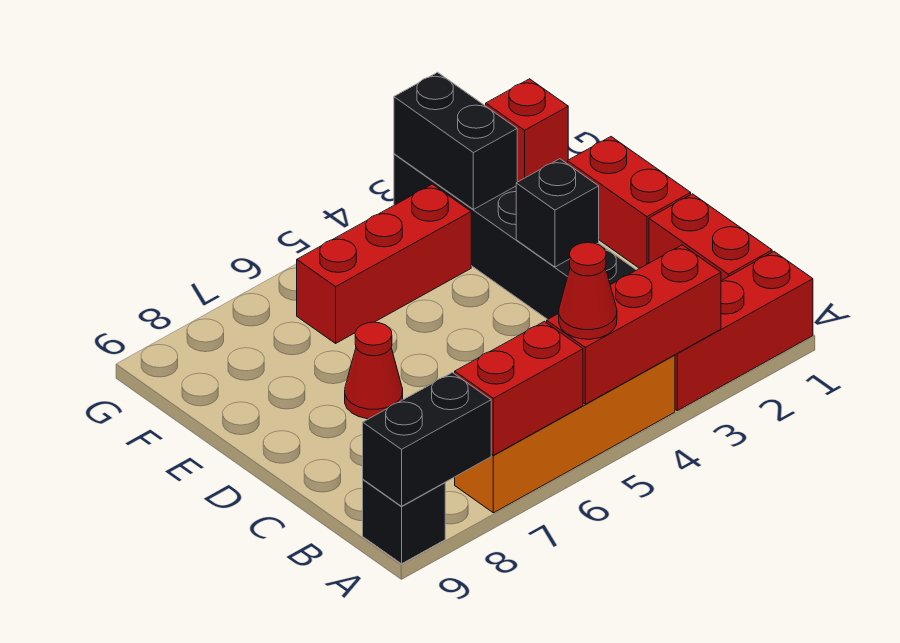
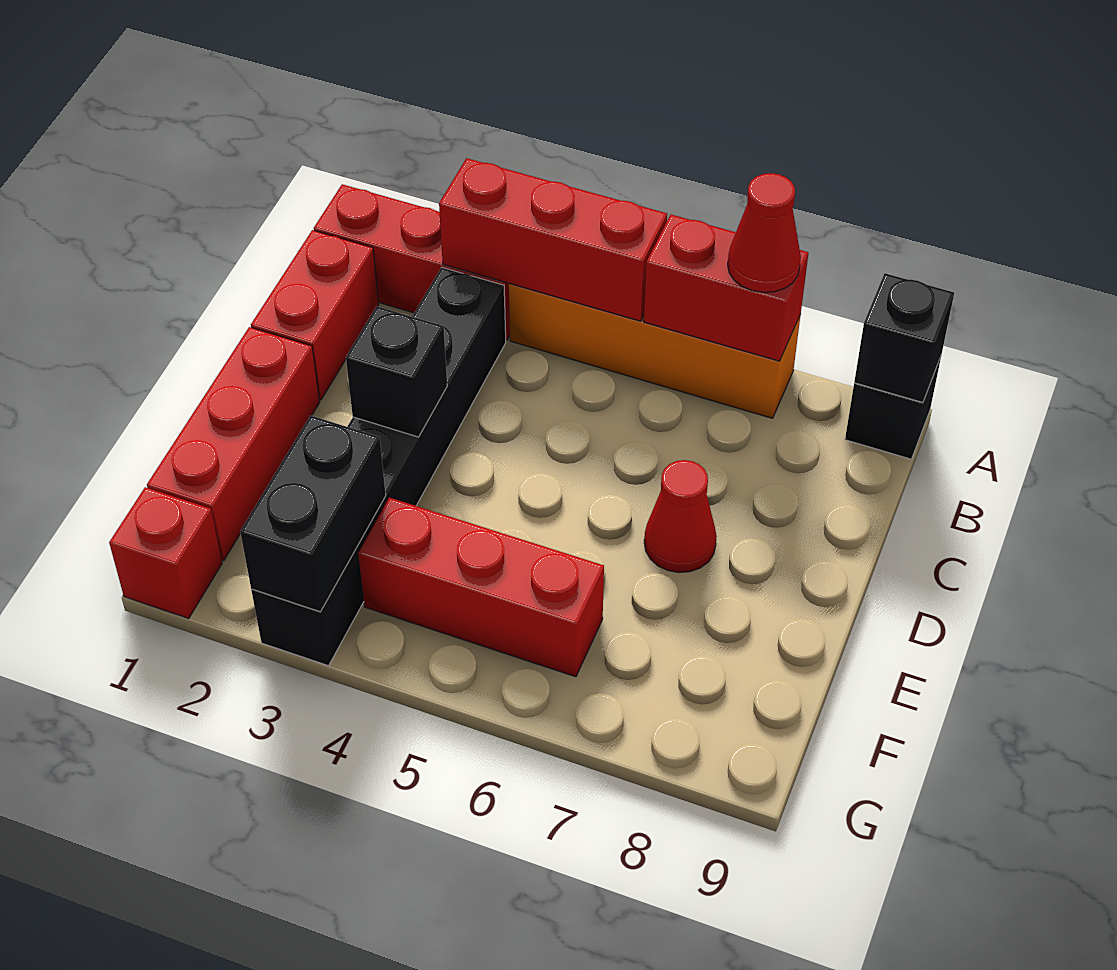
red cone A5 level 3 -> red cone A7 level 3
black brick A8:A9 level 2 -> black brick A9 level 2
red brick D1:E1 level 1 -> red brick D1:F1 level 1

